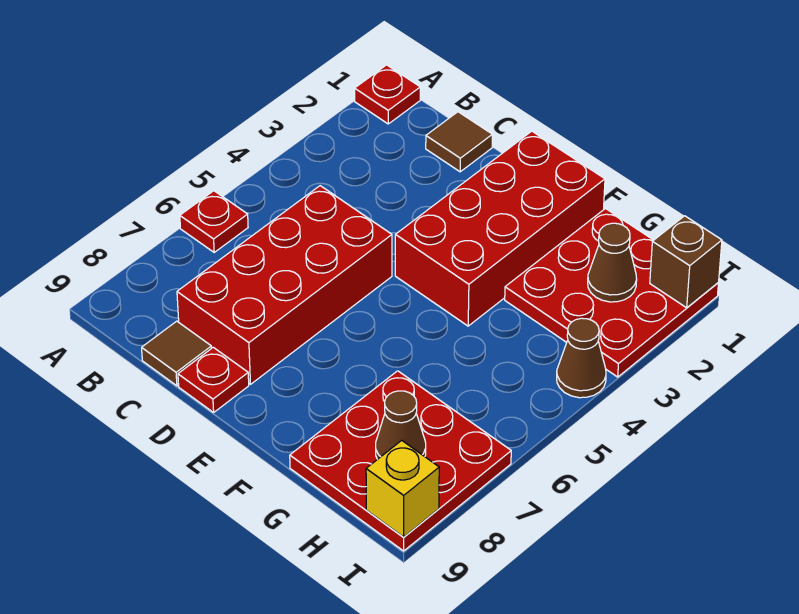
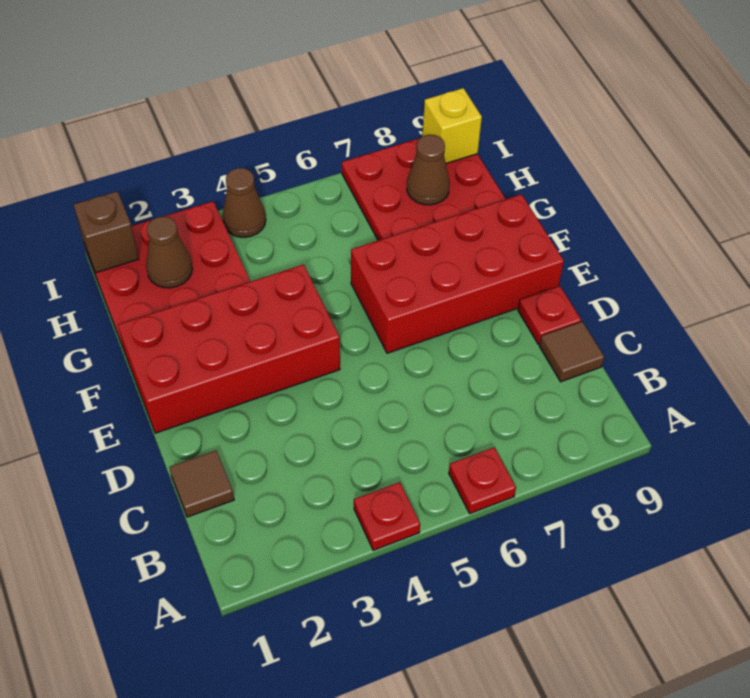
red plate A1 level 1 -> red plate A4 level 1
red brick C5:D8 level 1 -> red brick E6:F9 level 1

